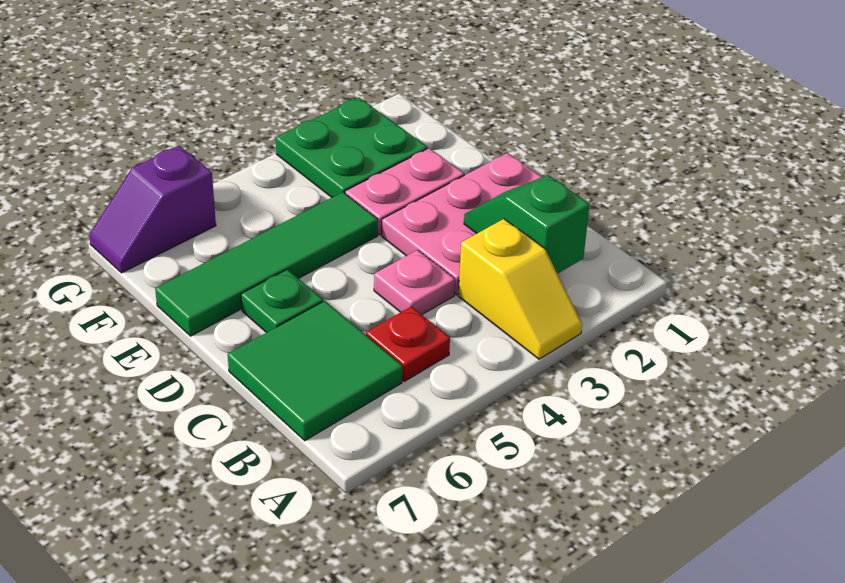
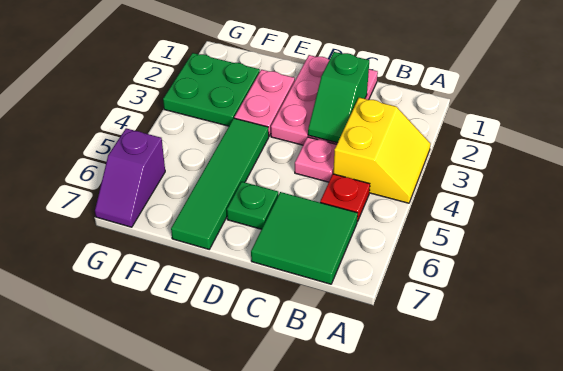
yellow slope A3:B3 level 1 top B -> yellow slope A3:B4 level 1 top B
green slope B2:C2 level 2 top B -> green slope C2:C3 level 2 top 2

